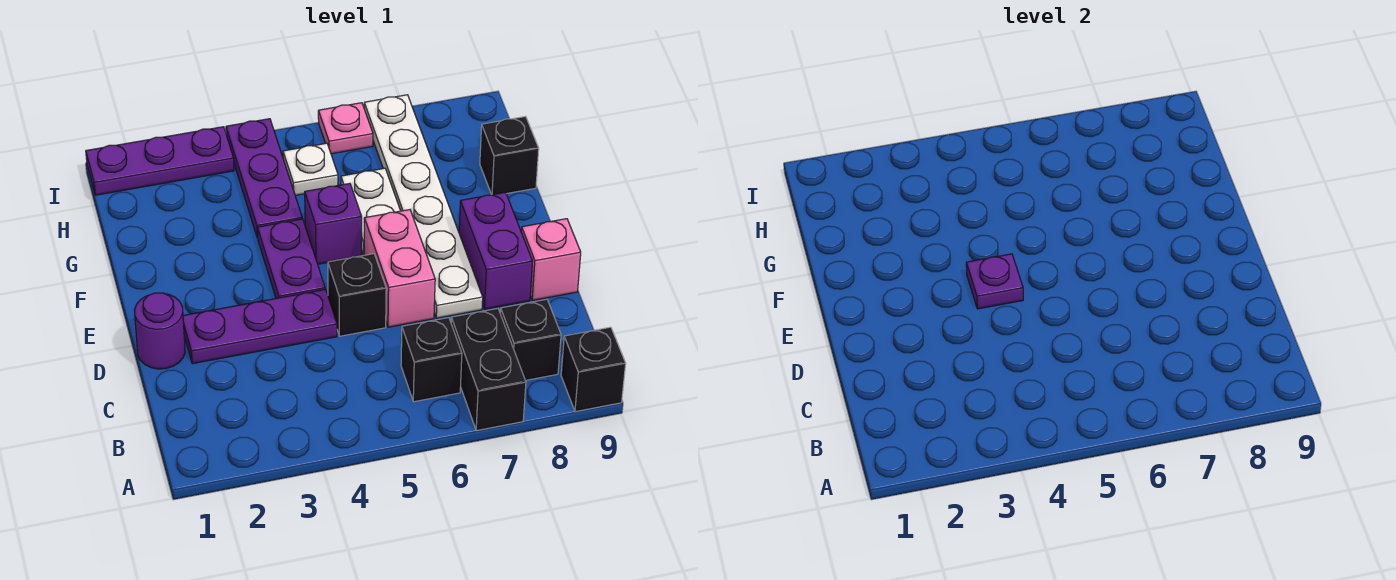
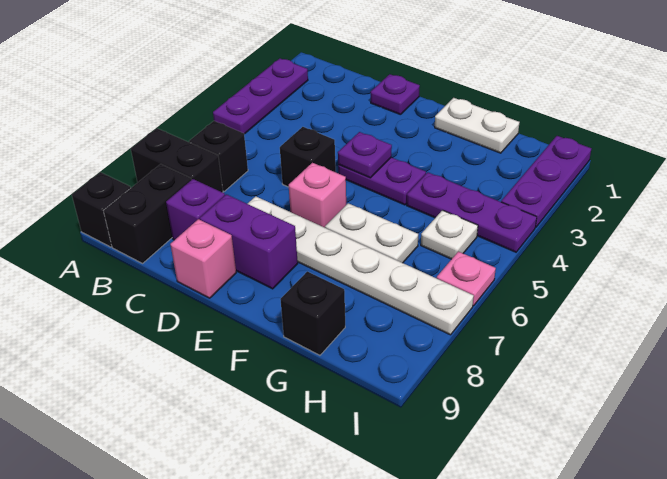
black brick B8 level 1 -> black brick B8:B9 level 1
purple round brick D1 level 1 -> purple plate D1 level 1
purple plate D2:D4 level 1 -> purple plate A2:A4 level 1
pink brick D6:E6 level 1 -> pink brick E6 level 1
none -> white plate F1:G1 level 1
purple brick F5 level 1 -> purple brick C8 level 1

